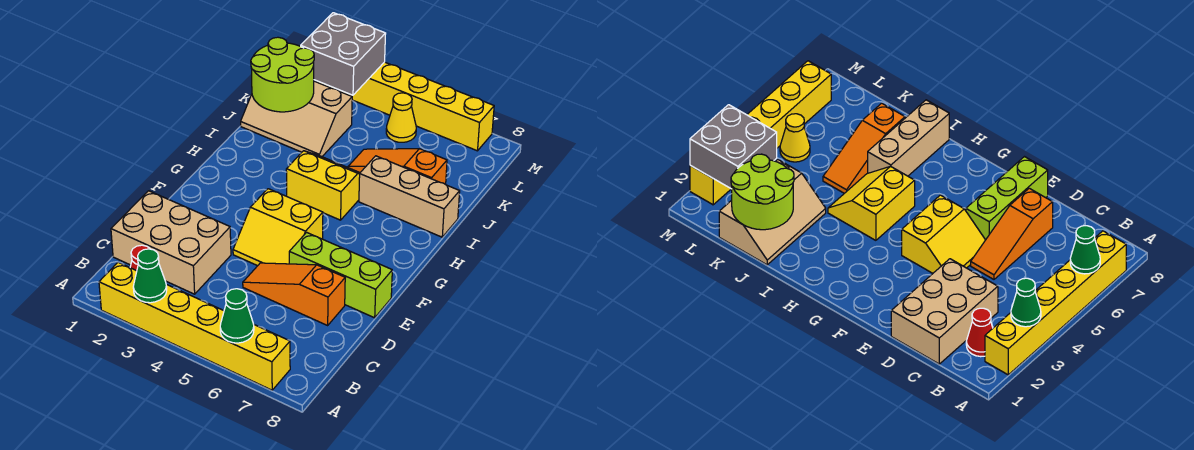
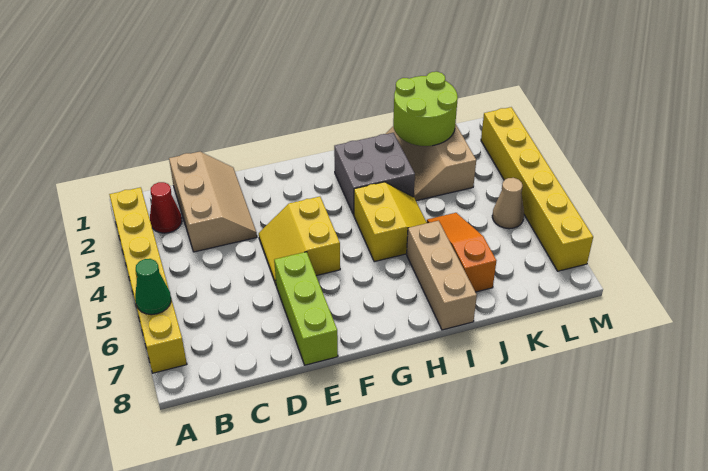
green cone A3 level 2 -> none
tan brick C1:D3 level 1 -> tan slope C1:D3 level 1 top C
orange slope D5:D7 level 1 top 7 -> none
grey brick L2:M3 level 2 -> grey brick H2:I3 level 1
yellow cone L5 level 1 -> tan cone L5 level 1

